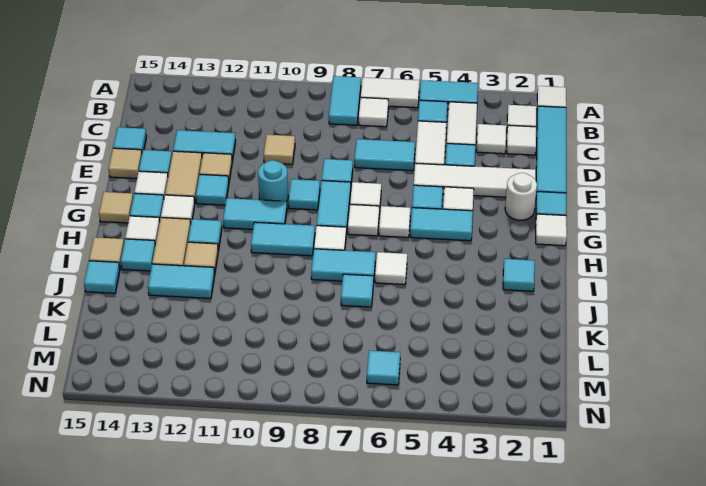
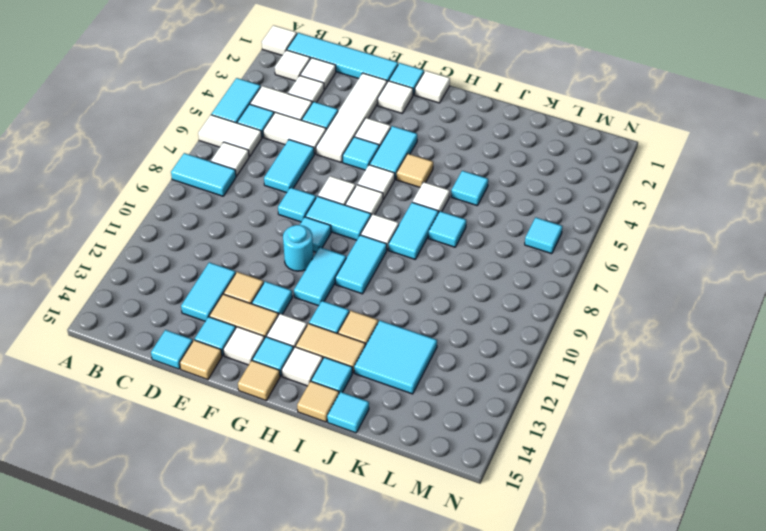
white tile A6:A7 level 1 -> white tile A6:B6 level 1
tan tile D10 level 1 -> tan tile H5 level 1
white round brick F2 level 1 -> white tile F2 level 1
cyan tile I2 level 1 -> cyan tile J5 level 1
cyan tile J12:J13 level 1 -> cyan tile J12:K13 level 1

